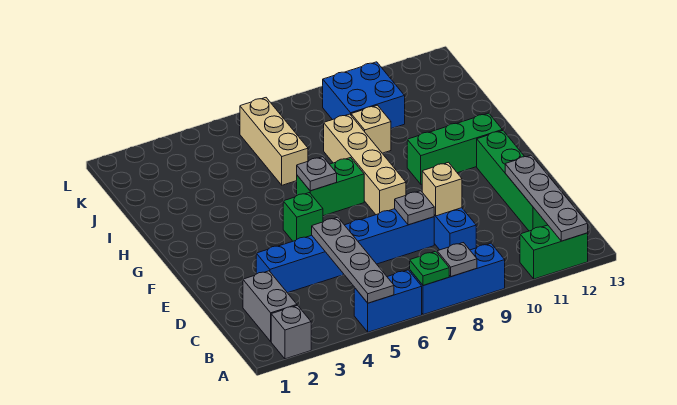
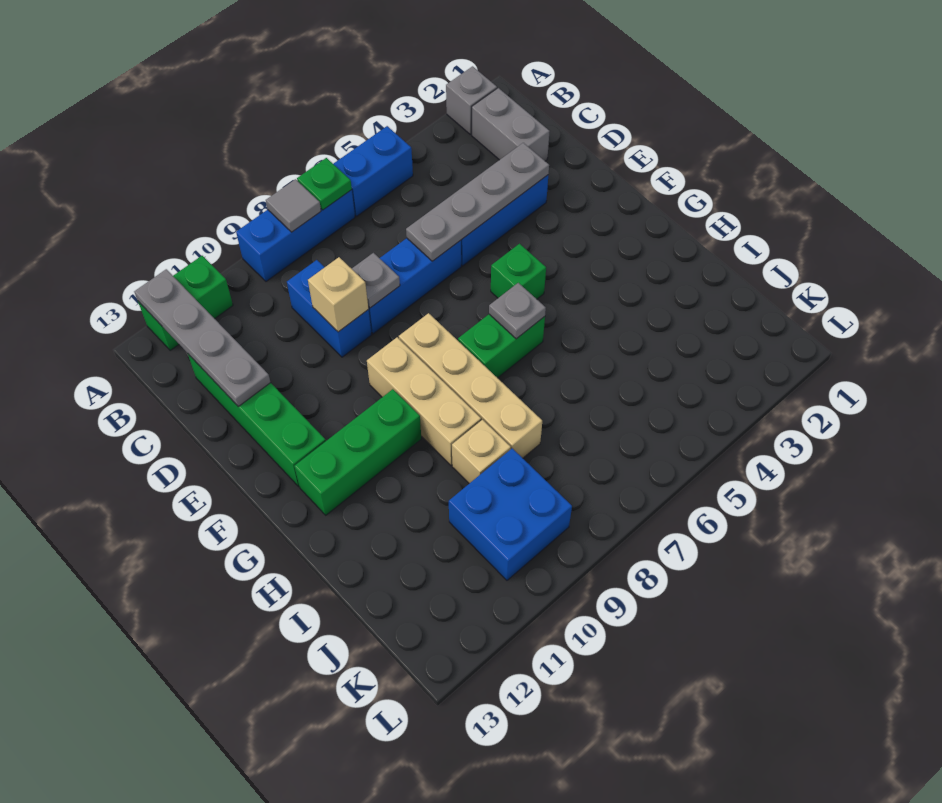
grey plate A5:D5 level 2 -> grey plate D3:D6 level 2
grey plate A8 level 2 -> grey tile A8 level 2
tan brick I6:K6 level 1 -> tan brick F9:H9 level 1

